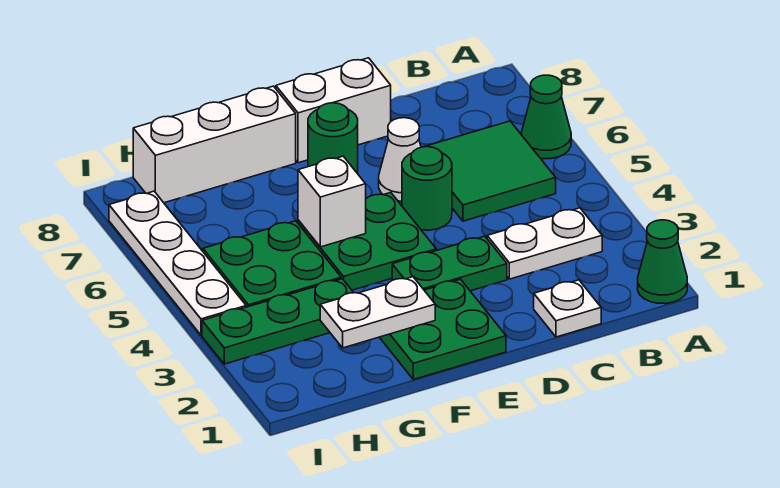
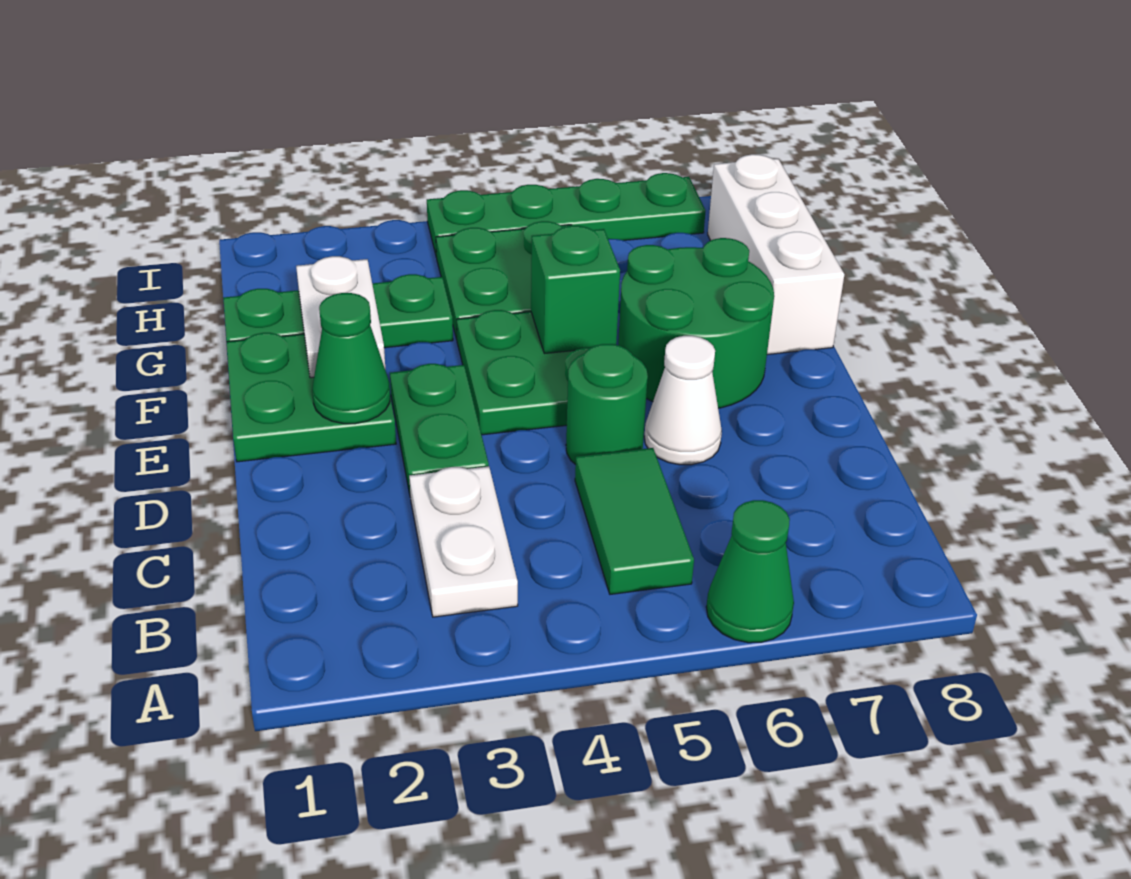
green cone A1 level 1 -> green cone E2 level 2
green tile B5:C6 level 1 -> green tile B5:C5 level 1
white plate C1 level 1 -> none
white brick D8:E8 level 1 -> none
green round brick E7 level 1 -> green round brick E6:F7 level 1
white brick F5 level 2 -> green brick F5 level 2
green plate G3:I3 level 1 -> green plate G1:G3 level 1
white plate I4:I7 level 1 -> green plate I4:I7 level 1

